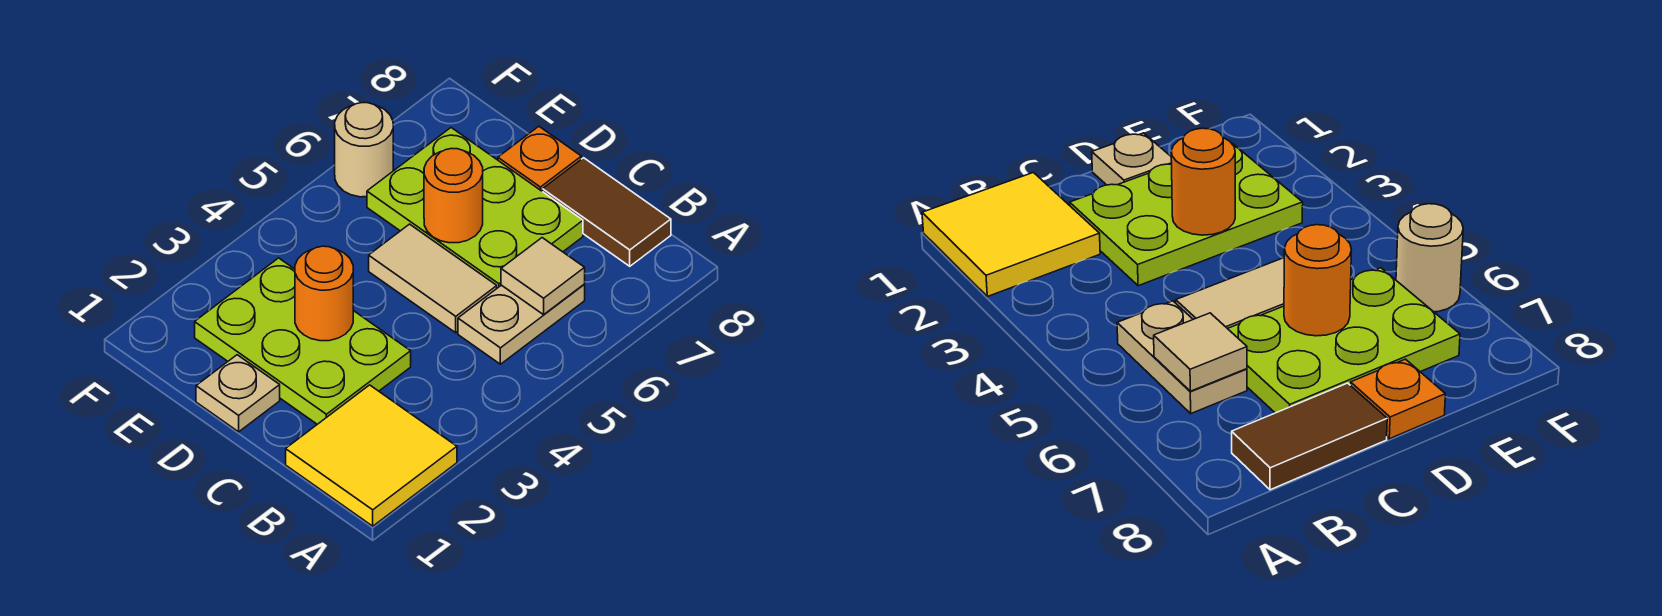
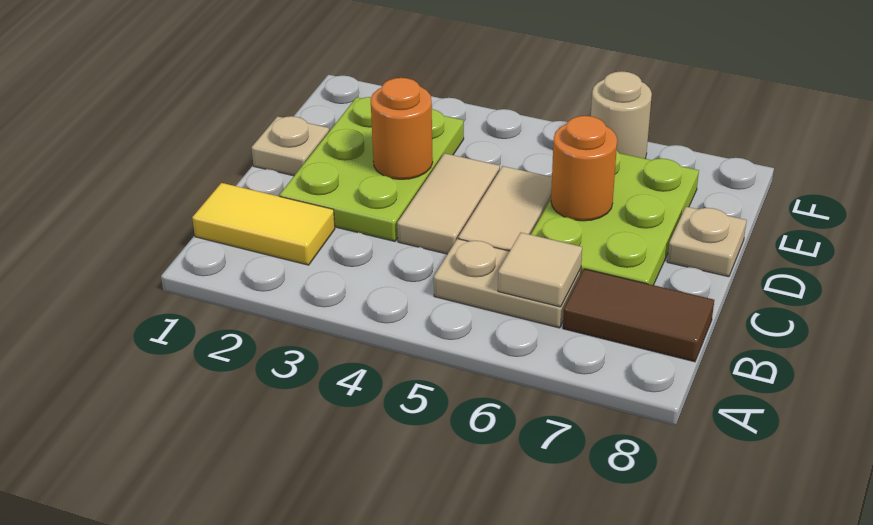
yellow tile A1:B2 level 1 -> yellow tile B1:B2 level 1
brown tile B8:C8 level 1 -> brown tile B7:B8 level 1
none -> tan tile C4:D4 level 1
orange plate D8 level 1 -> tan plate D8 level 1

